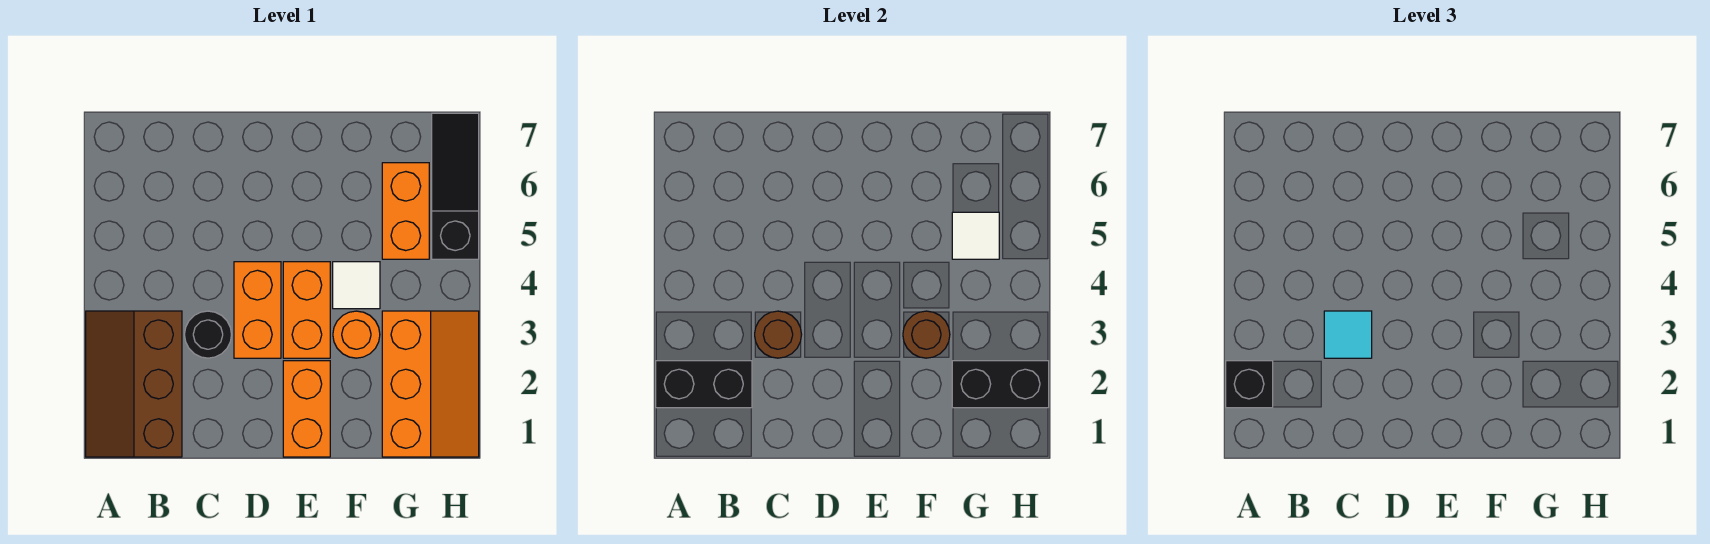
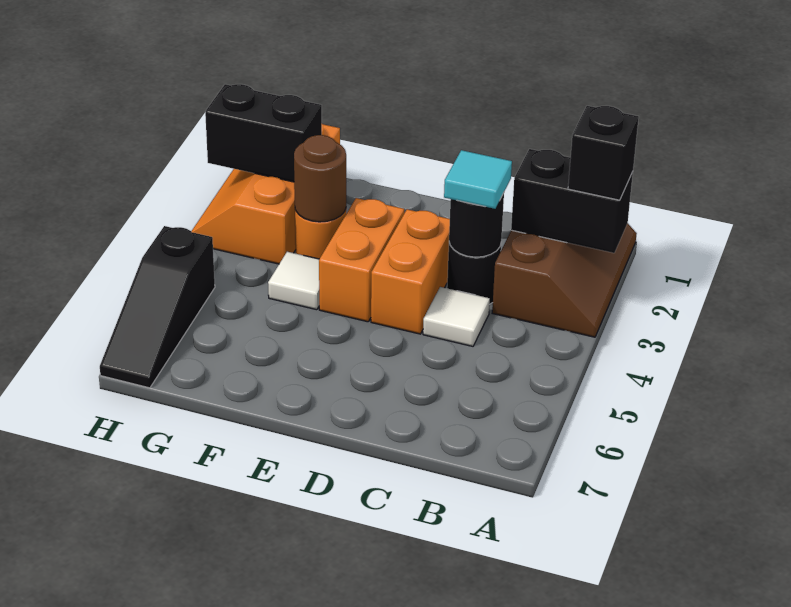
brown round brick C3 level 2 -> black round brick C3 level 2
orange brick E1:E2 level 1 -> none
orange brick G5:G6 level 1 -> none
white tile G5 level 2 -> white tile C4 level 1

